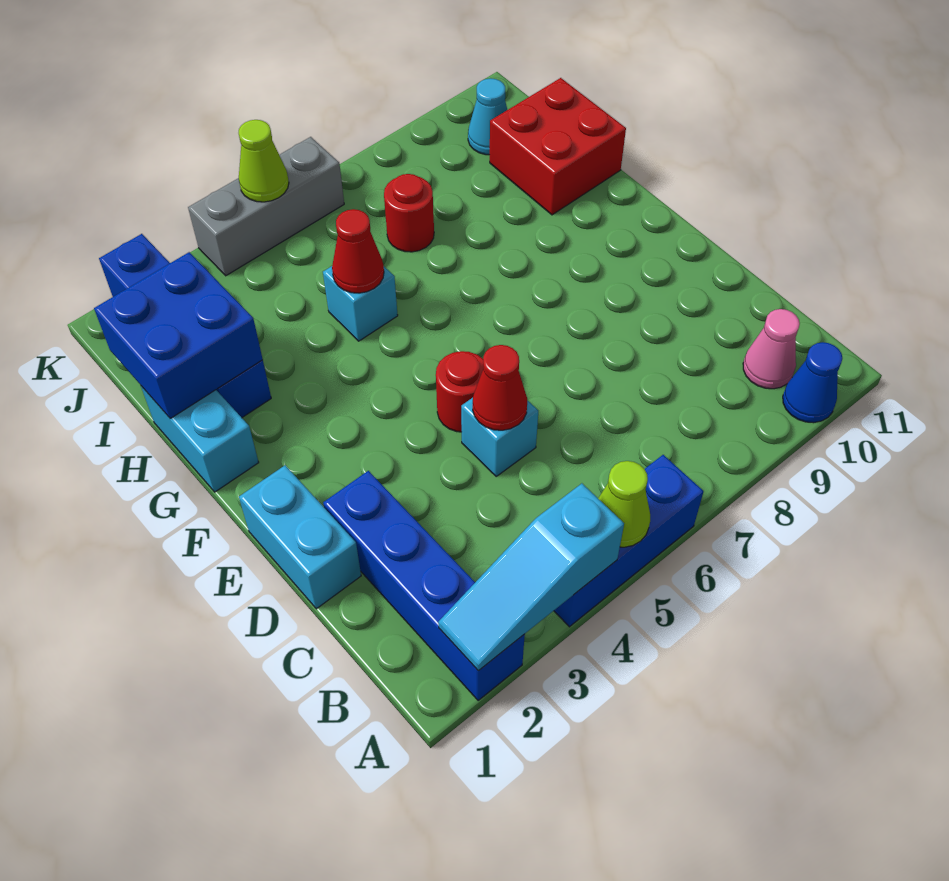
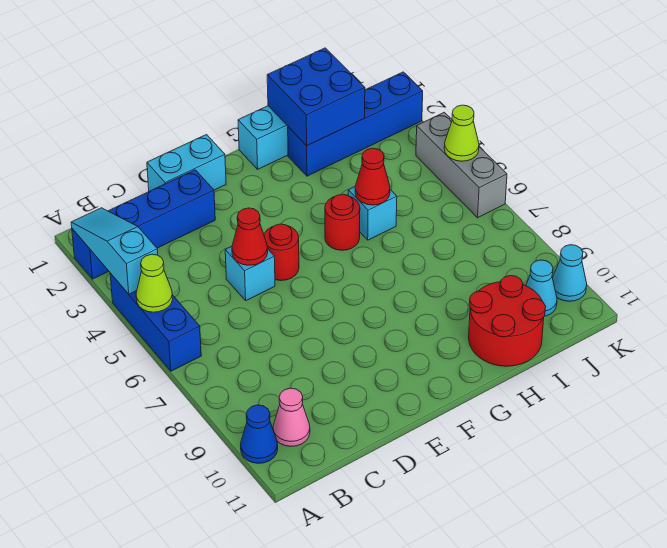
red brick H10:I11 level 1 -> red round brick H10:I11 level 1
red round brick I7 level 1 -> red round brick G5 level 1
none -> cyan cone K10 level 1

